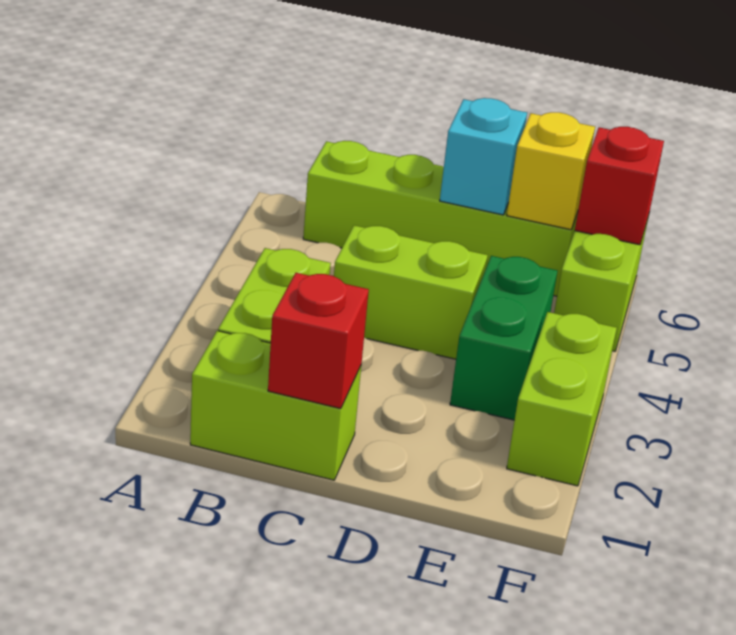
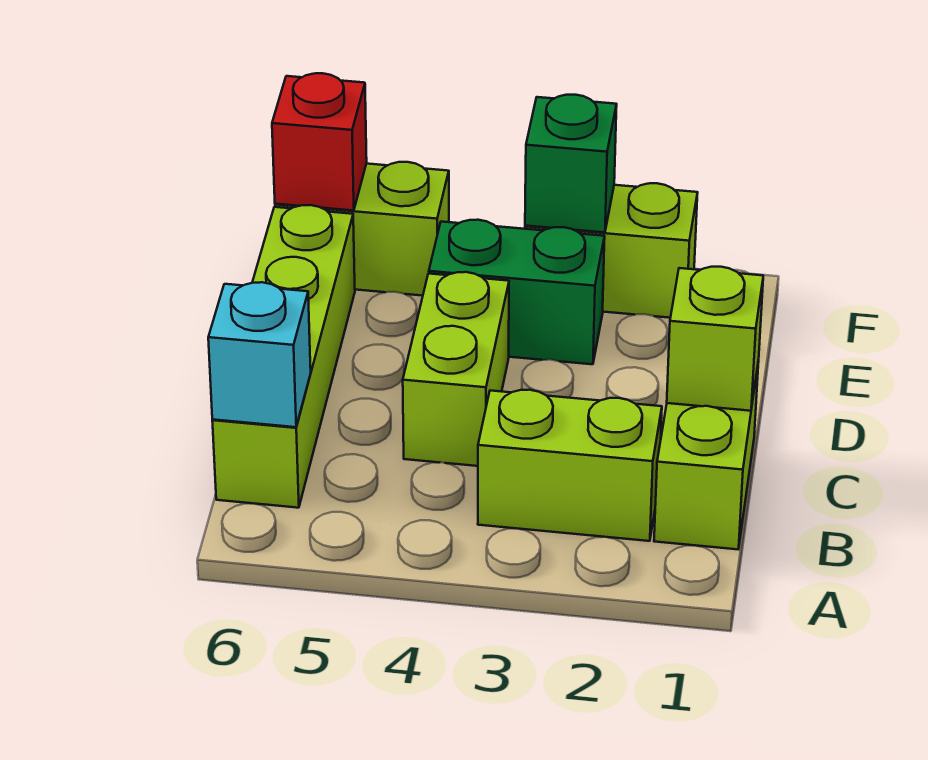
red brick C1 level 2 -> lime brick C1 level 2
cyan brick D6 level 2 -> cyan brick B6 level 2
yellow brick E6 level 2 -> none
none -> green brick F3 level 2

